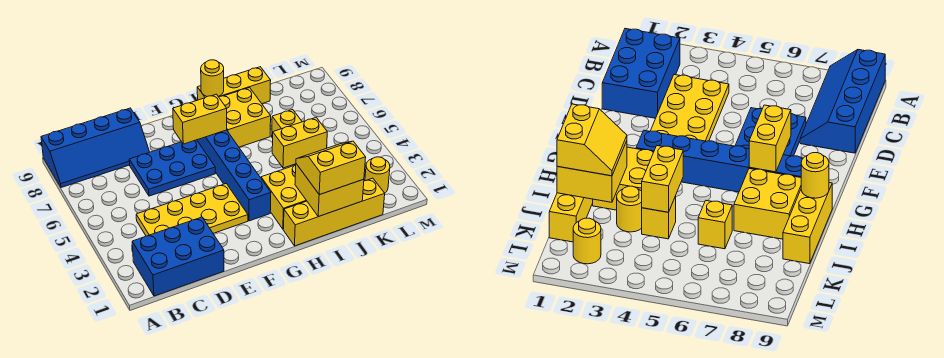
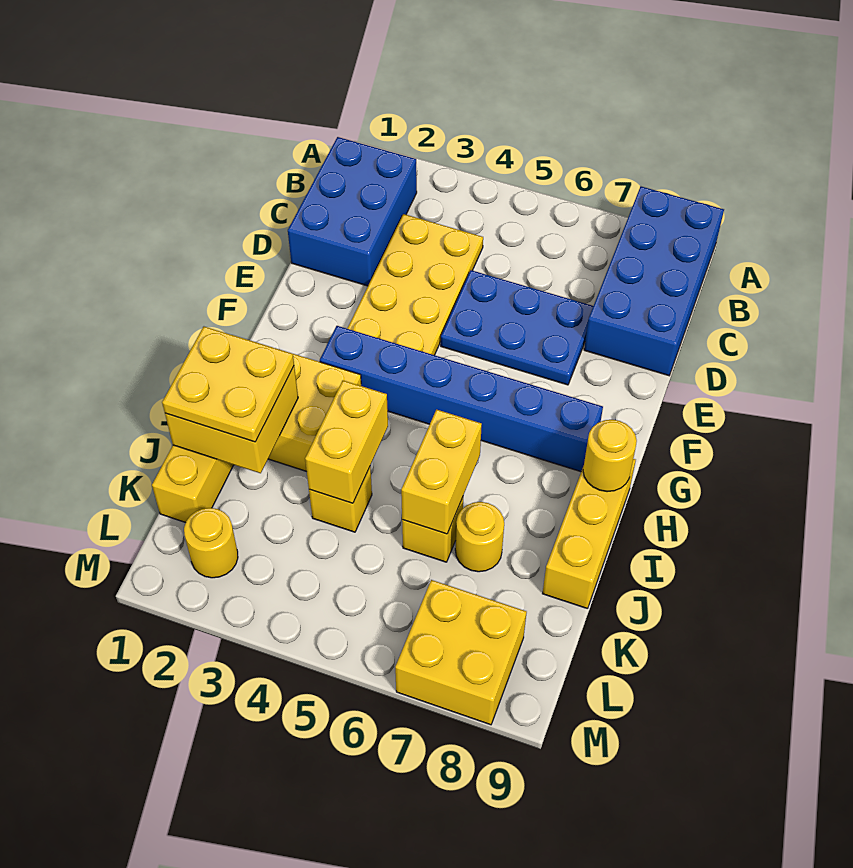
blue slope A8:D9 level 1 top 9 -> blue brick A8:D9 level 1
blue plate D6:F7 level 1 -> blue plate D5:E7 level 1
yellow brick F7:G7 level 2 -> yellow brick I6:J6 level 2
yellow brick H7:I8 level 1 -> yellow brick L7:M8 level 1
yellow slope I1:J2 level 3 top 1 -> yellow plate I1:J2 level 3
yellow round brick J3 level 1 -> yellow round brick J7 level 1

